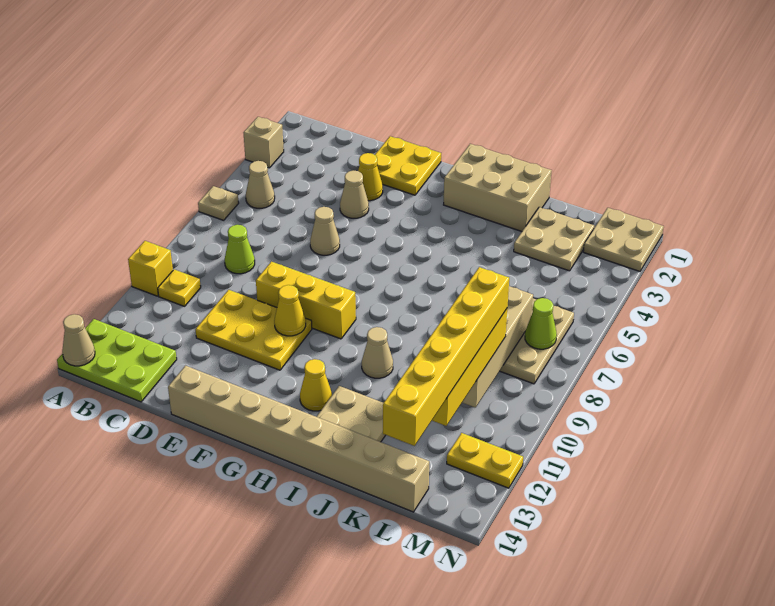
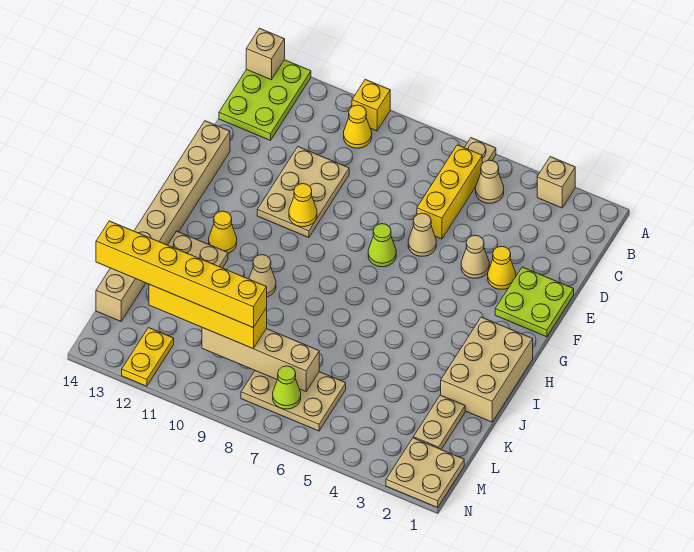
tan cone A14 level 2 -> tan brick A14 level 2
yellow plate B10 level 1 -> yellow cone B10 level 1
lime cone C8 level 1 -> lime cone F7 level 1
yellow plate D10:F11 level 1 -> tan plate D10:F11 level 1
yellow plate E1:F2 level 1 -> lime plate E1:F2 level 1
yellow brick E9:G9 level 1 -> yellow brick B6:D6 level 1
tan plate K2:L3 level 1 -> tan plate K2:L2 level 1

